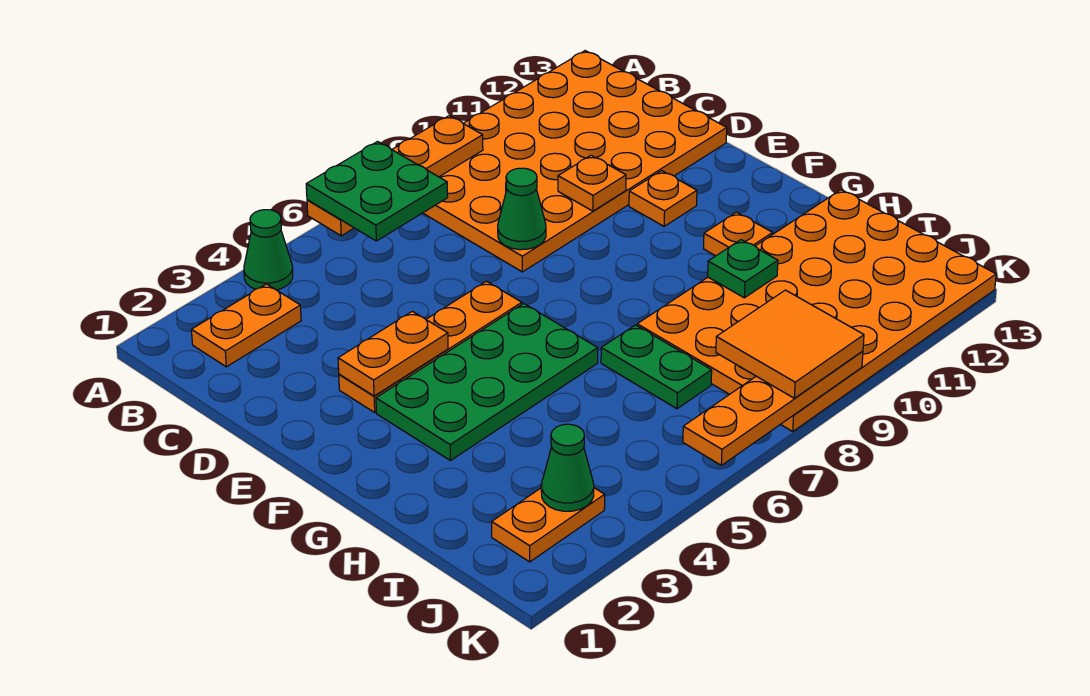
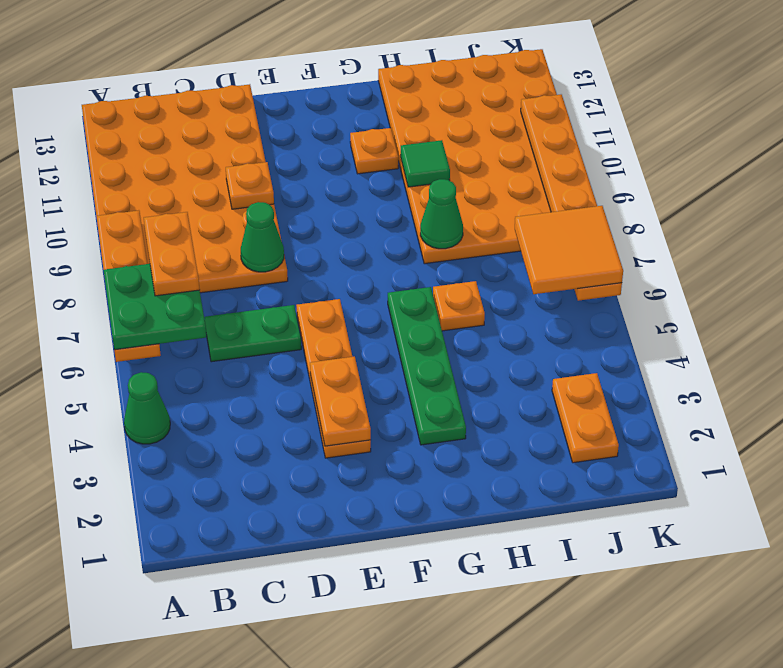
orange plate B2:B3 level 1 -> orange plate B7:B8 level 4
orange plate E11 level 1 -> orange plate H6 level 1
green plate F3:G6 level 1 -> green plate G3:G6 level 1
green plate H7:I7 level 1 -> green plate C6:D6 level 1
green plate H10 level 2 -> green tile H10 level 2
green cone J3 level 2 -> green cone H8 level 2
orange tile J8:K9 level 3 -> orange tile J6:K7 level 3
orange plate K6:K9 level 2 -> orange plate K6:K11 level 2

